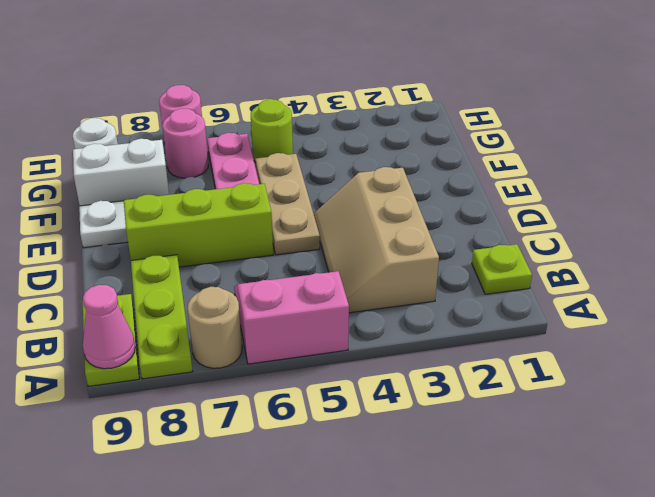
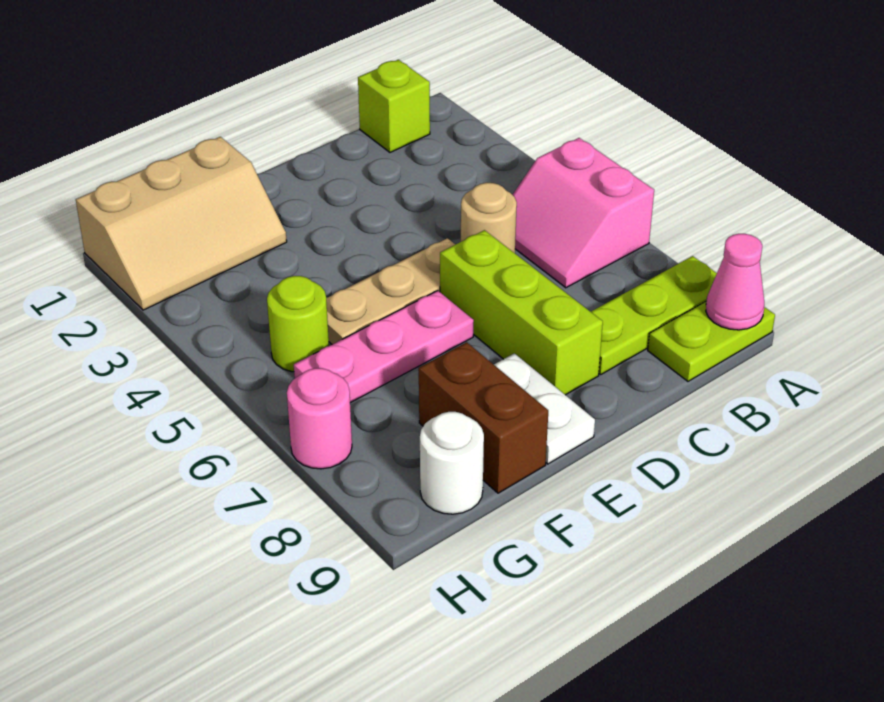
tan round brick A7 level 1 -> tan round brick C5 level 1
lime plate B1 level 1 -> lime brick B1 level 1
tan slope B3:D4 level 1 top 3 -> tan slope F1:H2 level 1 top 1
white brick F8:F9 level 1 -> brown brick F8:F9 level 1
pink round brick G7 level 1 -> none

